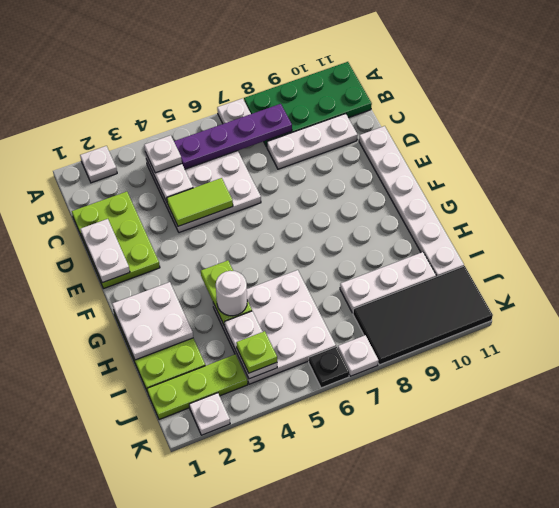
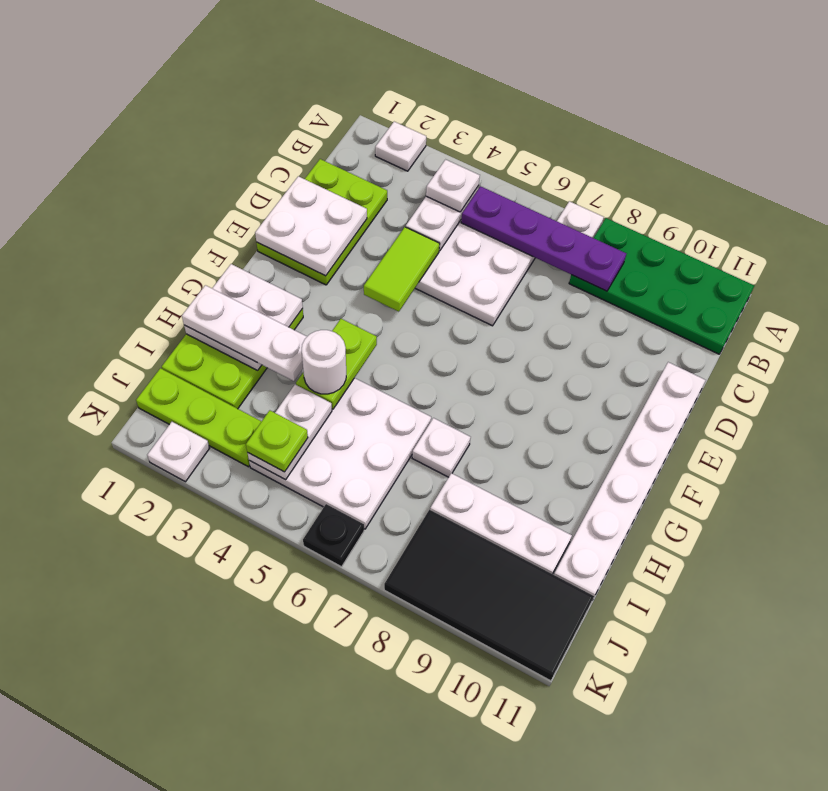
white plate C8:C10 level 1 -> white plate H1:H3 level 3
white plate D1:E1 level 2 -> white plate D1:E2 level 2
lime tile D4:D5 level 2 -> lime tile D4:E4 level 2
white plate K7 level 1 -> white plate H7 level 1

